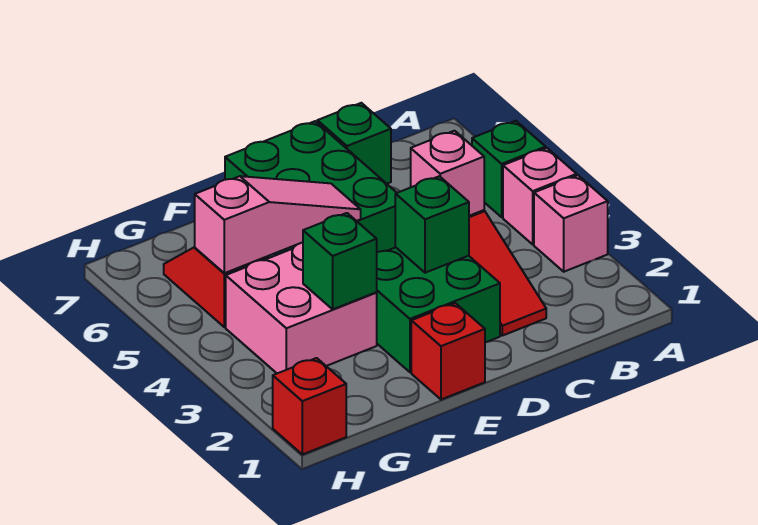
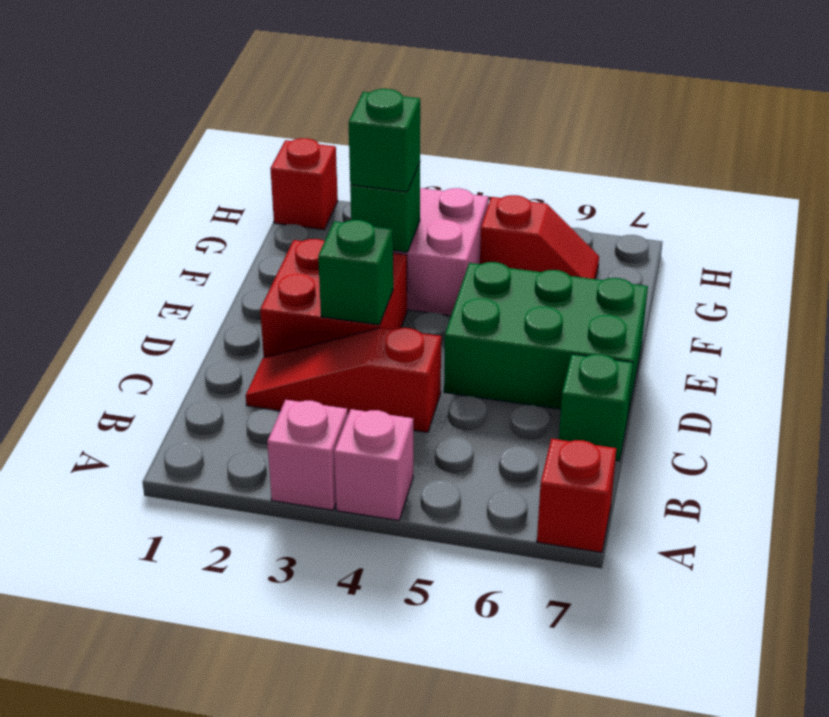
green brick A5 level 1 -> green brick F3 level 3
pink brick C4 level 2 -> none
green brick D2:E3 level 1 -> red brick D2:E3 level 1
red brick E1 level 1 -> red brick A7 level 1
pink slope E5:G5 level 2 top G -> none

